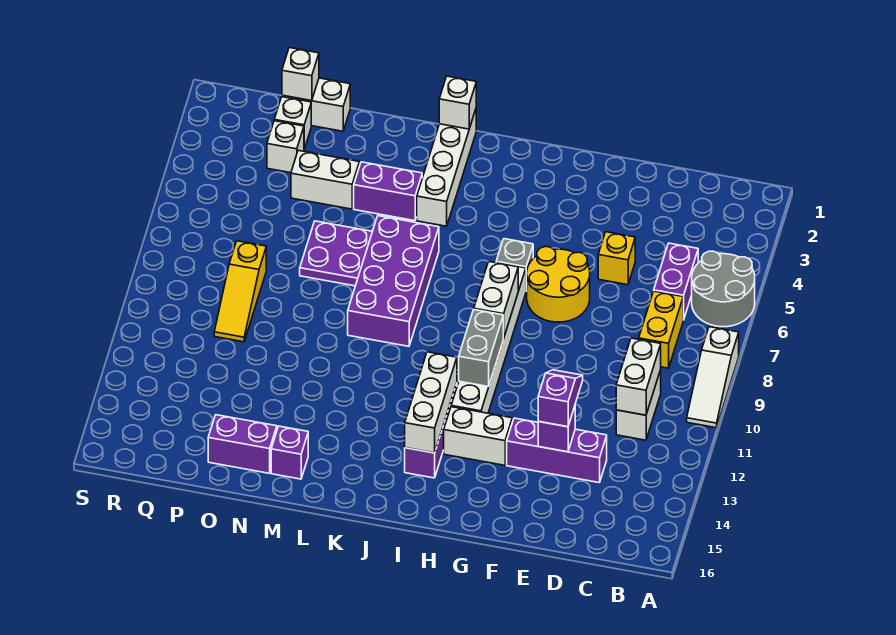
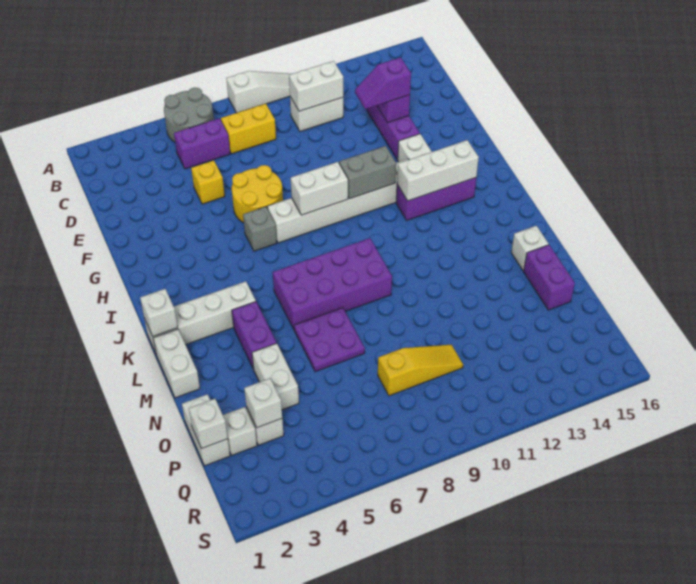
none -> white brick L1:M1 level 1
purple brick M15 level 1 -> white brick M15 level 1
none -> white brick P3 level 2

